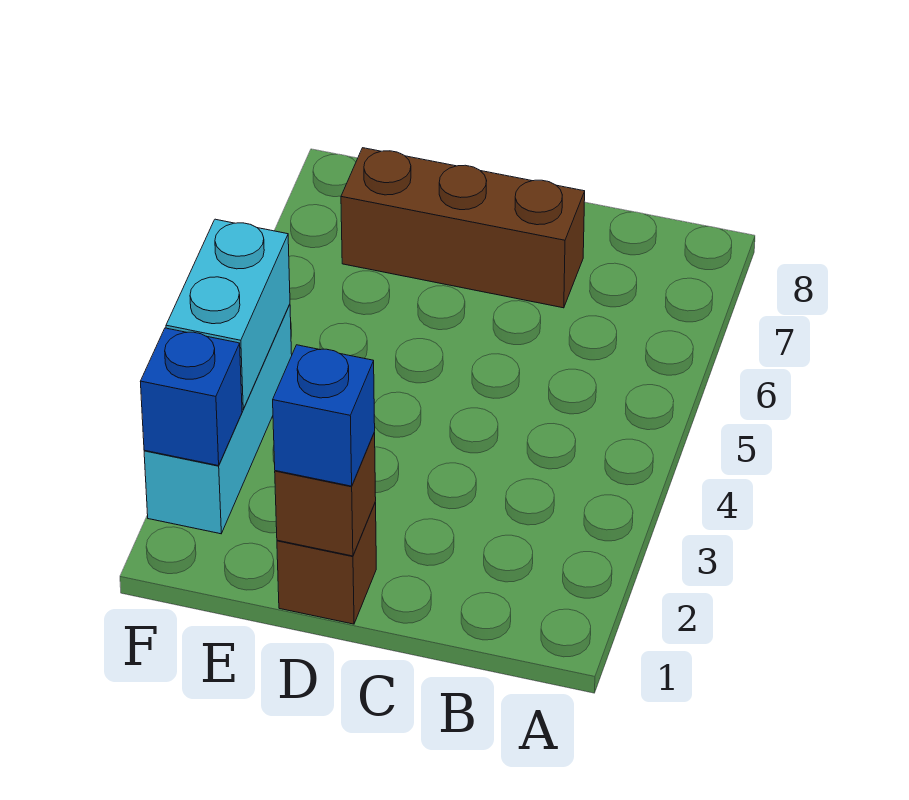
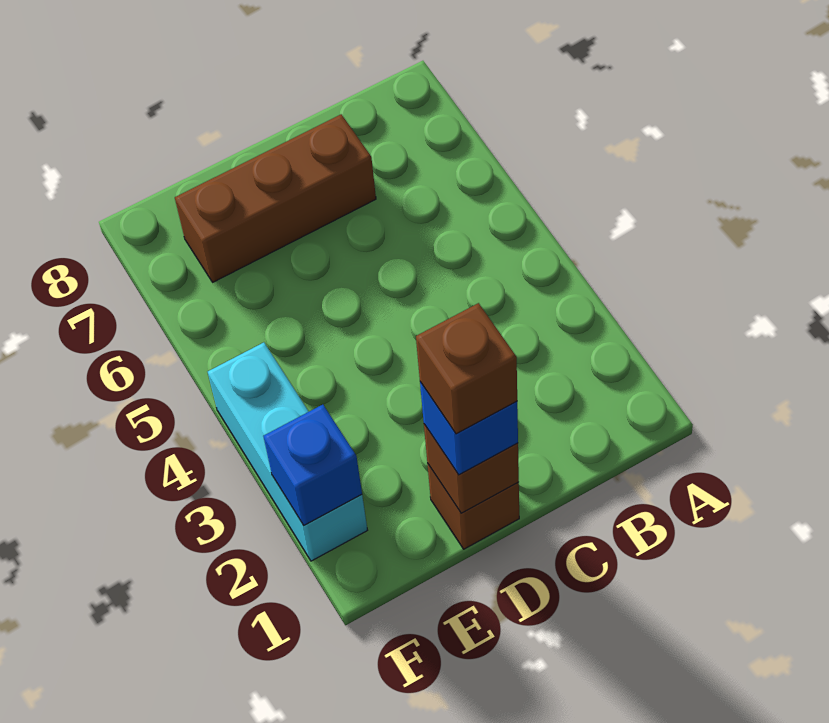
none -> brown brick D1 level 4
cyan brick F3:F4 level 2 -> none

